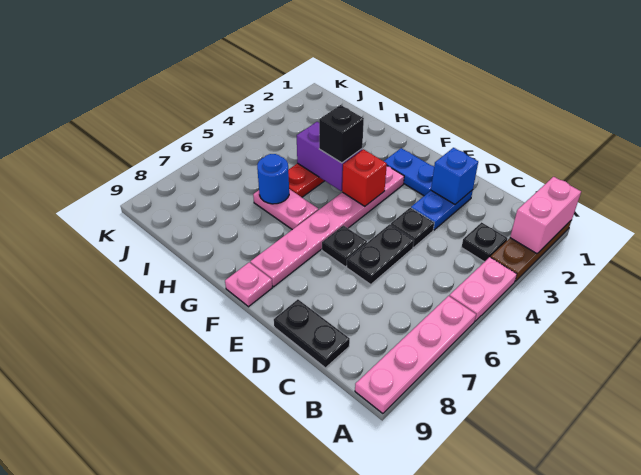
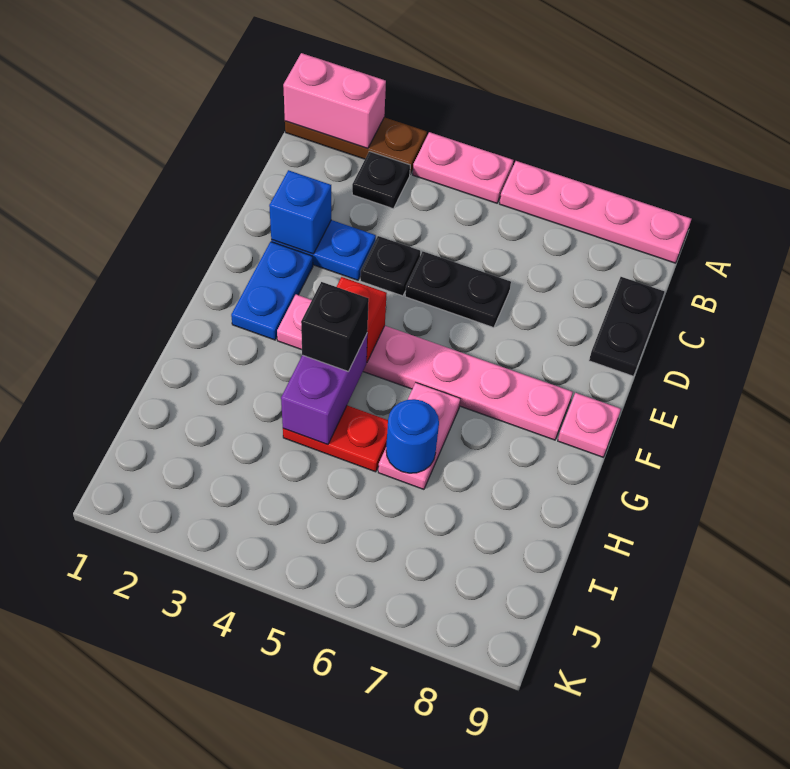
black plate E6 level 1 -> none

